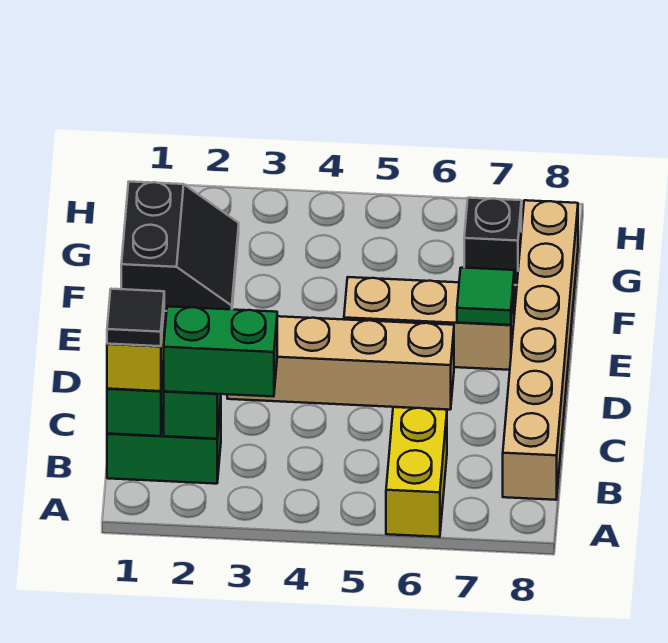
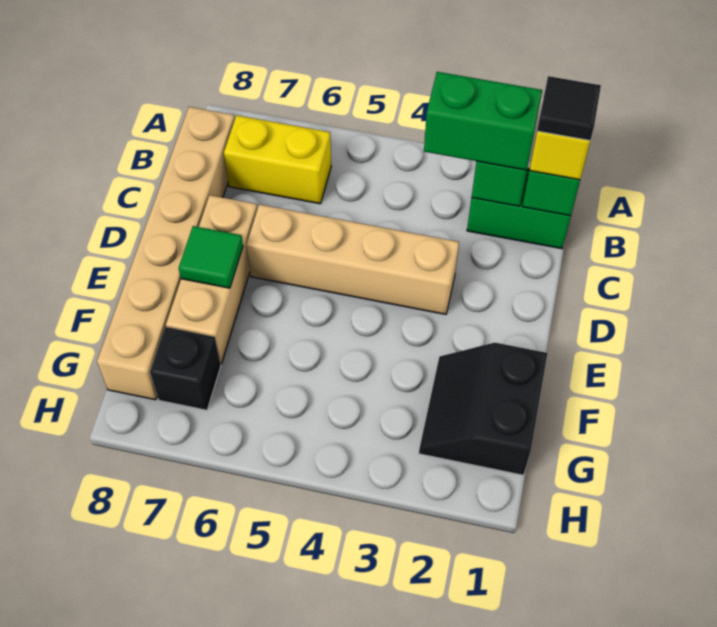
yellow brick A6:B6 level 1 -> yellow brick B6:B7 level 1
tan brick E5:E7 level 1 -> tan brick D7:F7 level 1

